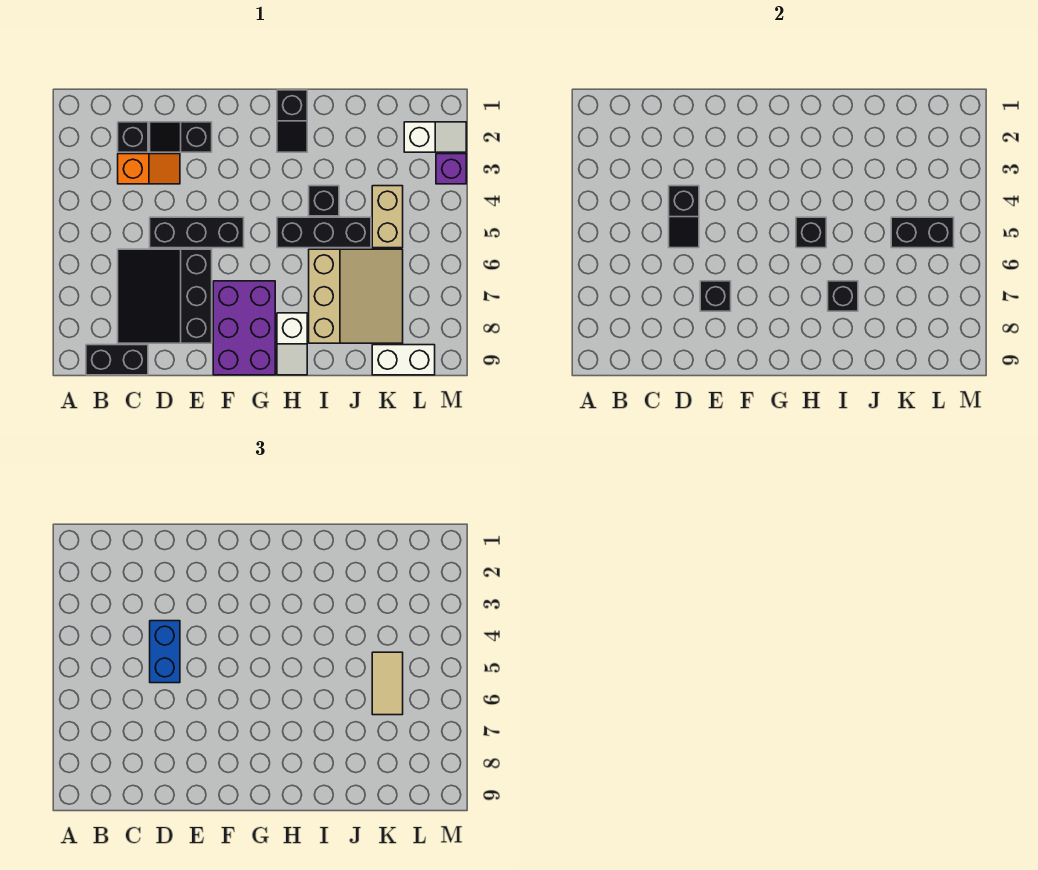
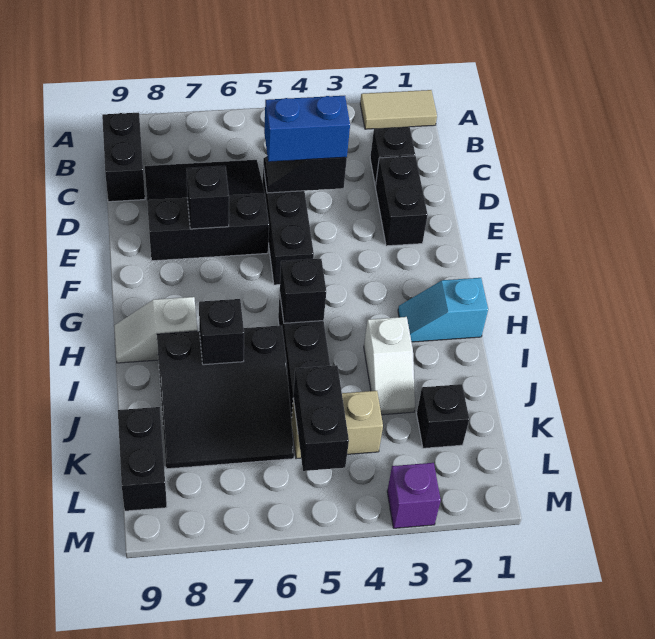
orange slope C3:D3 level 1 top C -> none
black slope D2:E2 level 1 top E -> black brick D2:E2 level 1
purple brick F7:G9 level 1 -> none
black slope H1:H2 level 1 top 1 -> cyan slope H1:H2 level 1 top 1
black brick I4 level 1 -> black brick K2 level 1
tan slope I6:K8 level 1 top I -> black slope I6:K8 level 1 top I
tan tile K5:K6 level 3 -> tan tile A1:A2 level 1
white brick K9:L9 level 1 -> black brick K9:L9 level 1
white slope L2:M2 level 1 top L -> white slope I3:J3 level 1 top I

